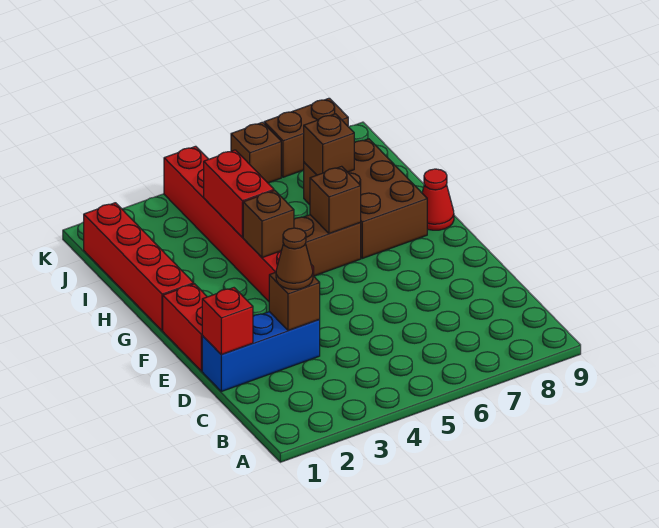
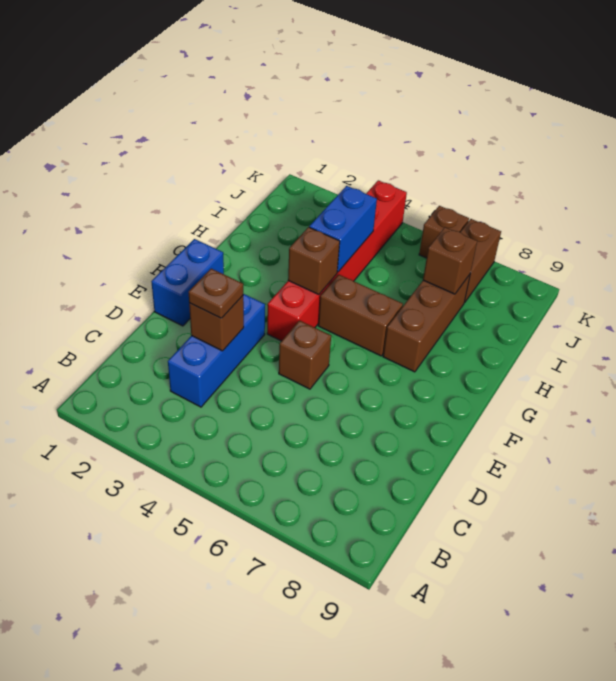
blue brick D1:D3 level 1 -> blue brick C3:E3 level 1
red brick D1 level 2 -> none
brown cone D3 level 3 -> brown plate D3 level 3
red brick E1:F1 level 1 -> blue brick E1:F1 level 1
red brick G1:J1 level 1 -> none
brown brick G6 level 2 -> brown brick E5 level 1
brown brick G7:I8 level 1 -> brown brick G7:I7 level 1
red cone G9 level 1 -> none
red brick H4:I4 level 2 -> blue brick H4:I4 level 2
brown brick K7:K8 level 1 -> brown brick J7:K7 level 1

